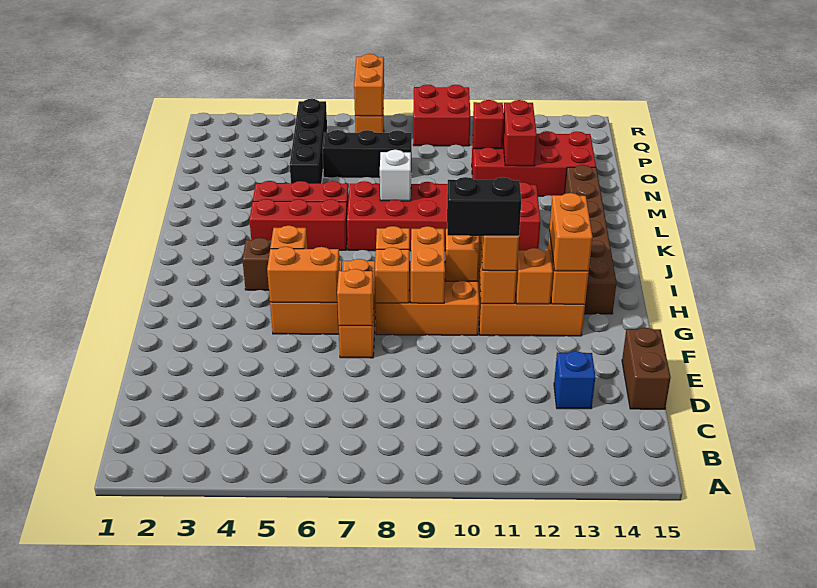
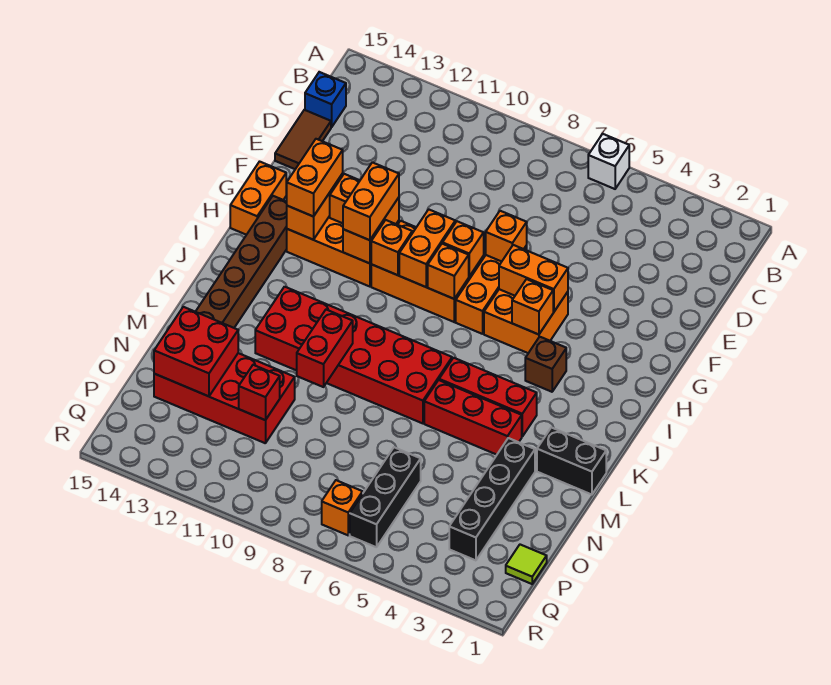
blue brick D13 level 1 -> blue brick C15 level 1
brown brick D15:E15 level 1 -> brown tile D15:E15 level 1
black brick G10:G11 level 4 -> black brick L1:L2 level 1
white brick L8 level 2 -> white brick A6 level 1
black brick N5:Q5 level 1 -> black brick M3:P3 level 1
red brick N12:O12 level 2 -> red brick L10:M10 level 2
black brick O6:O8 level 1 -> black brick O6:Q6 level 1
none -> lime tile P1 level 1
orange brick Q7:R7 level 2 -> orange brick G15:H15 level 1
red brick Q9:R10 level 1 -> red brick N13:O14 level 2

